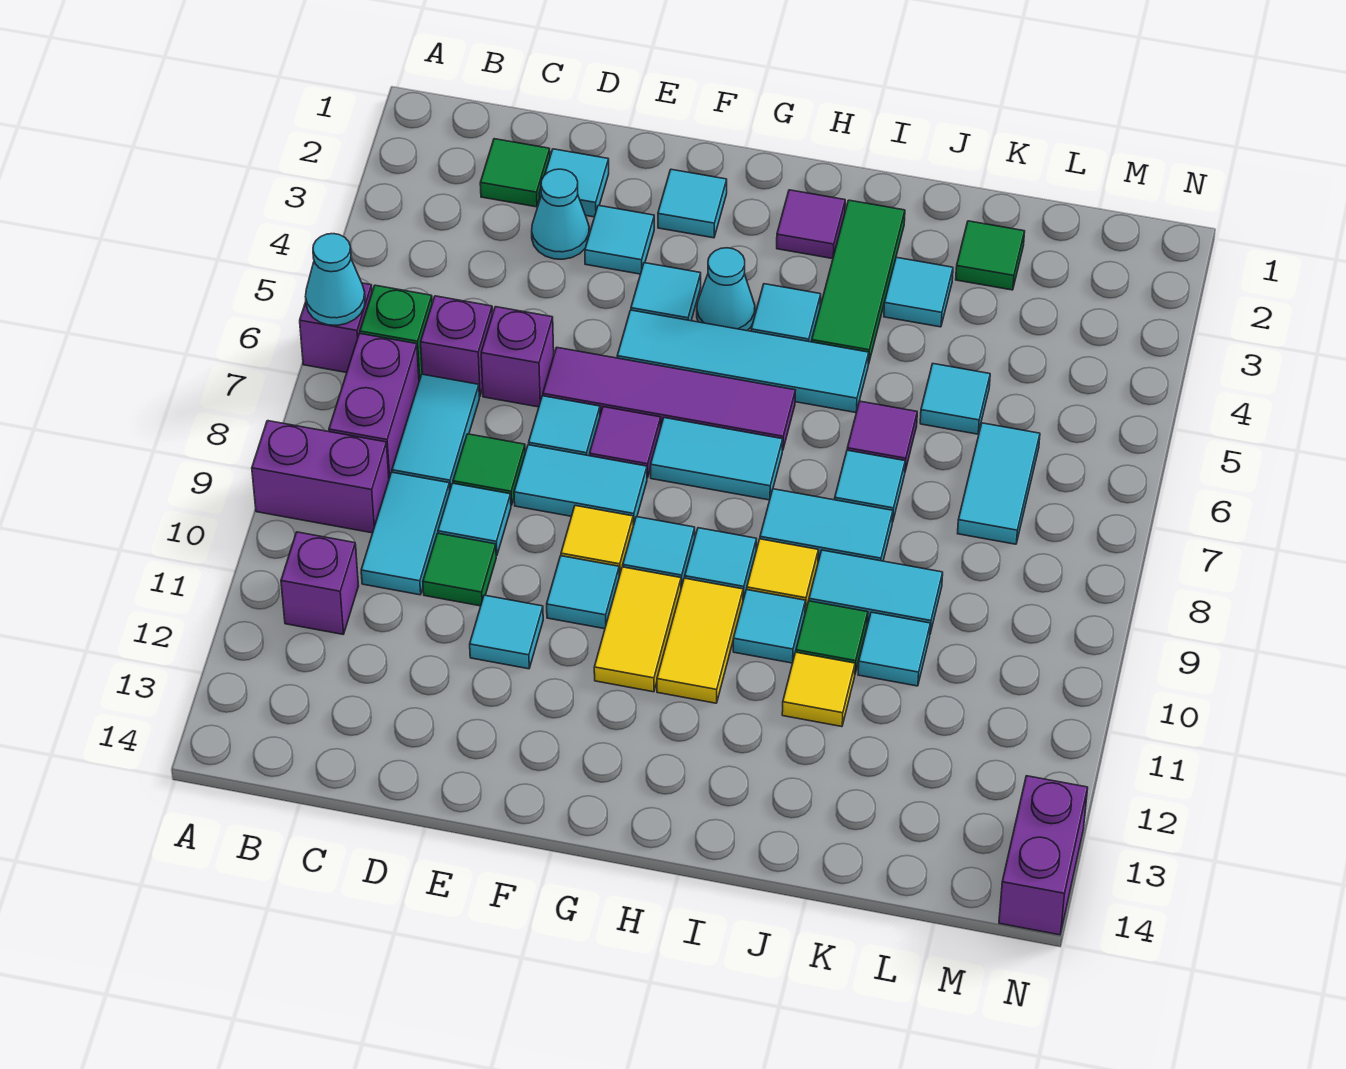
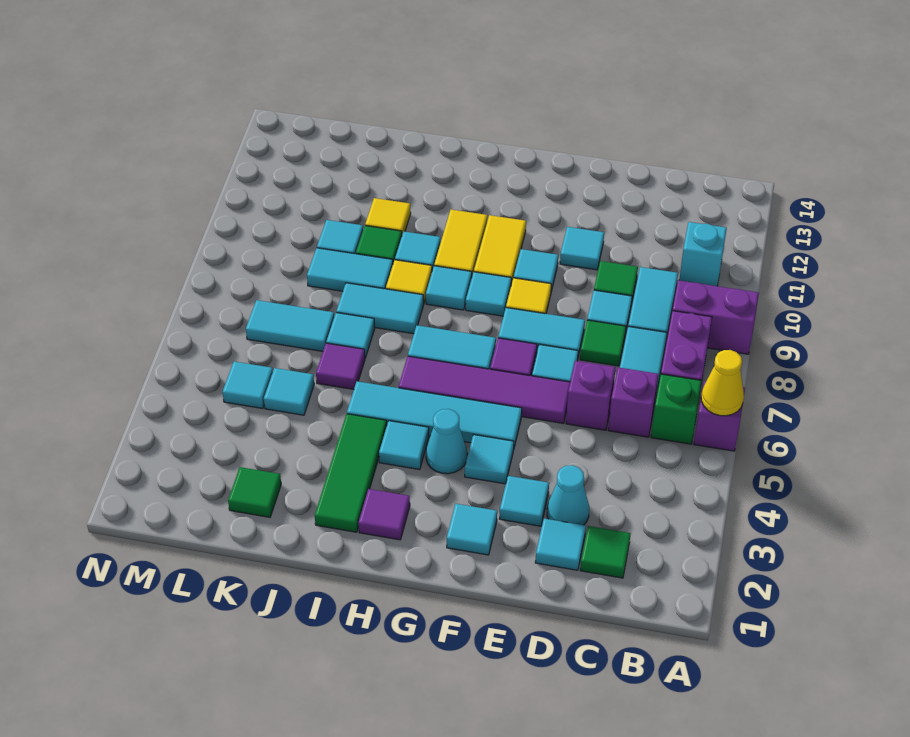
cyan cone A6 level 2 -> yellow cone A6 level 2
purple brick B11 level 1 -> cyan brick B11 level 1
cyan tile J3 level 1 -> cyan tile L5 level 1
cyan tile L6:L7 level 1 -> cyan tile K7:L7 level 1
purple brick N13:N14 level 1 -> none

